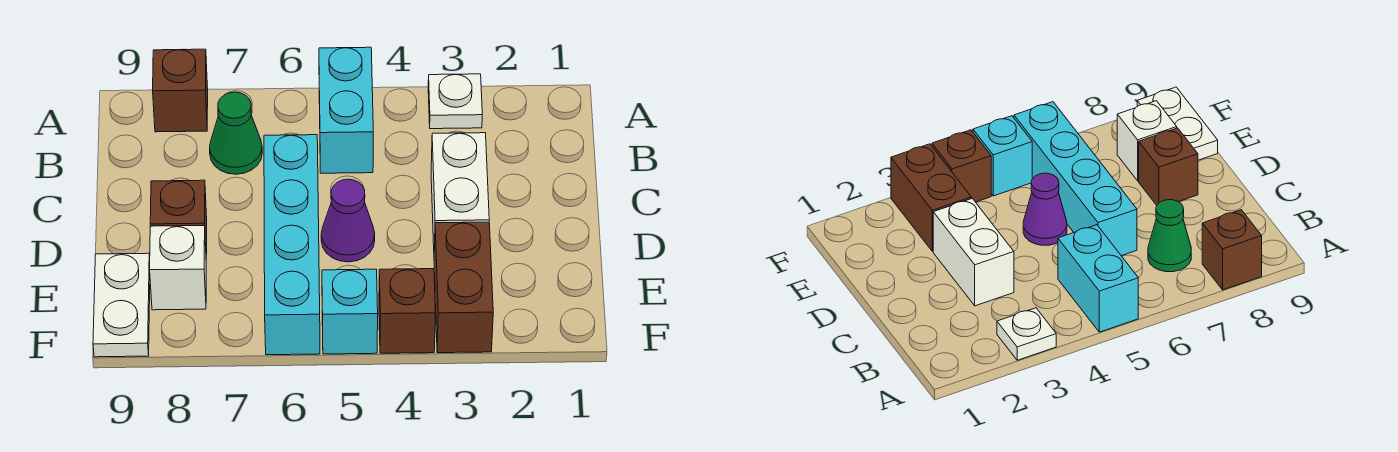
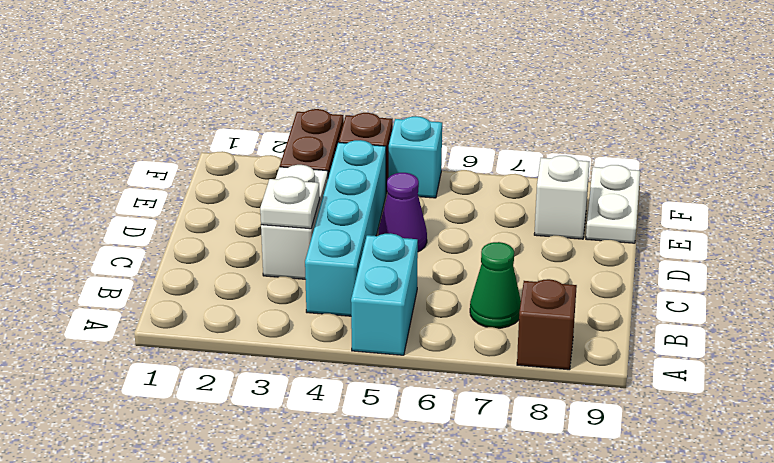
white plate A3 level 1 -> white plate C3 level 2
cyan brick C6:F6 level 1 -> cyan brick B4:E4 level 1
brown brick D8 level 1 -> none

